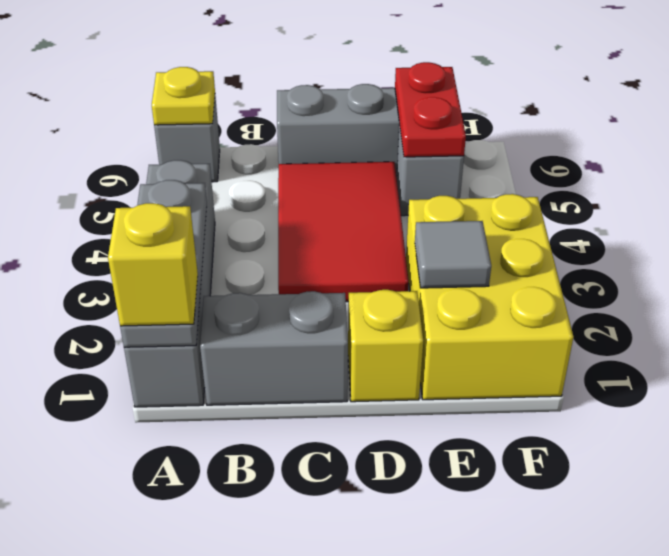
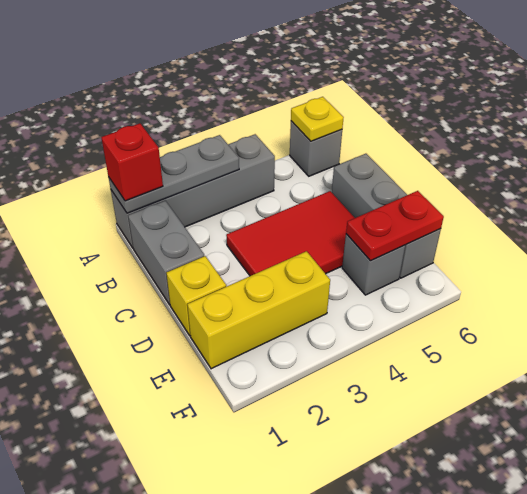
yellow brick A1 level 3 -> red brick A1 level 3
yellow brick E1:F3 level 1 -> yellow brick E1:E3 level 1
grey tile E2 level 2 -> none

